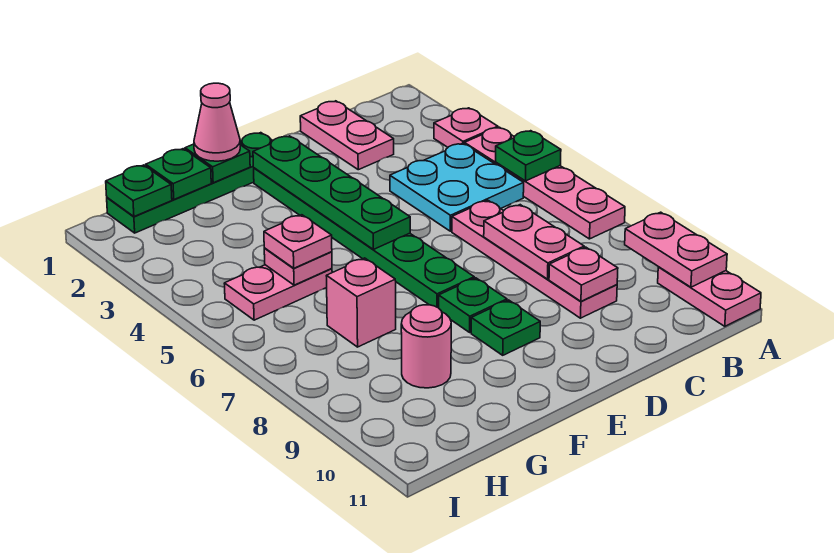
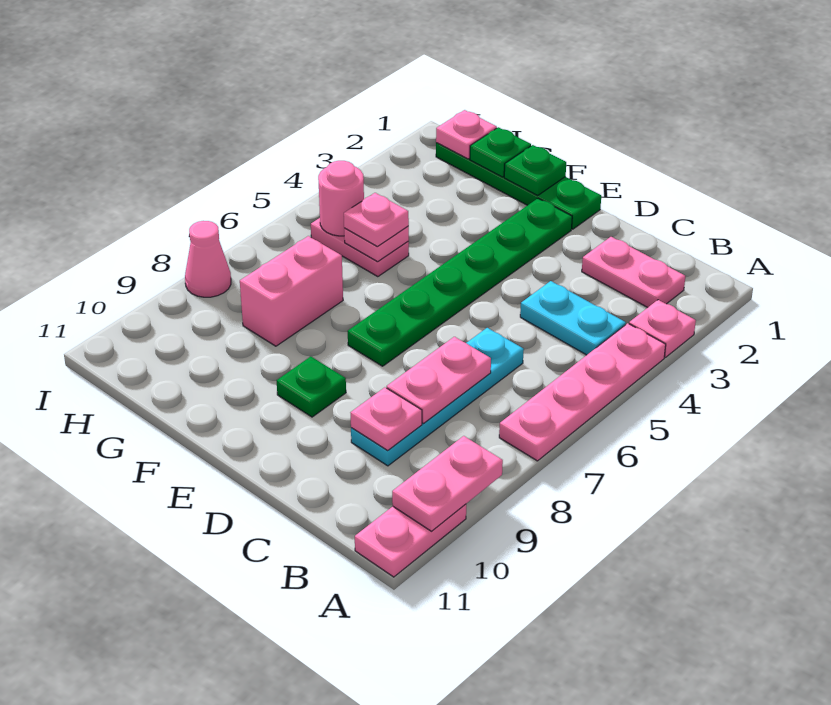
green plate A5 level 2 -> none
cyan plate B4:C5 level 1 -> cyan plate B4:C4 level 1
pink plate C1:C2 level 1 -> pink plate B2:C2 level 1
pink plate C6:C9 level 1 -> cyan plate C6:C9 level 1
green plate E2:E5 level 2 -> none
green plate E8 level 1 -> none
pink cone F1 level 3 -> pink cone I8 level 1
pink brick G7 level 1 -> pink brick G7:G8 level 1
pink round brick G9 level 1 -> pink round brick H5 level 2
green plate H1 level 2 -> pink plate H1 level 2

